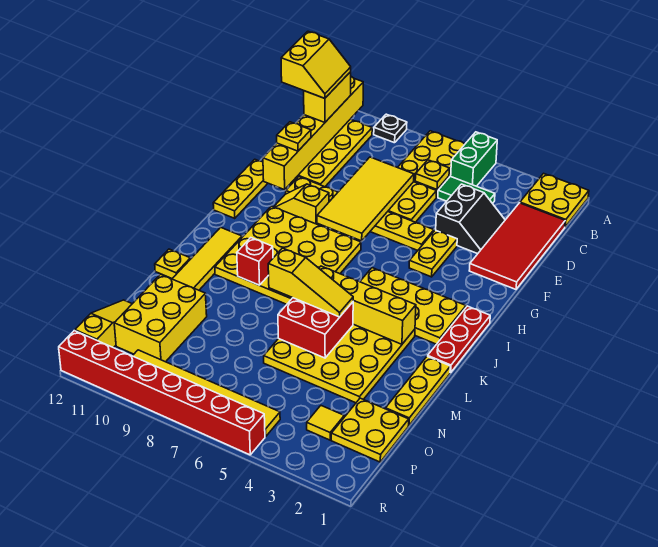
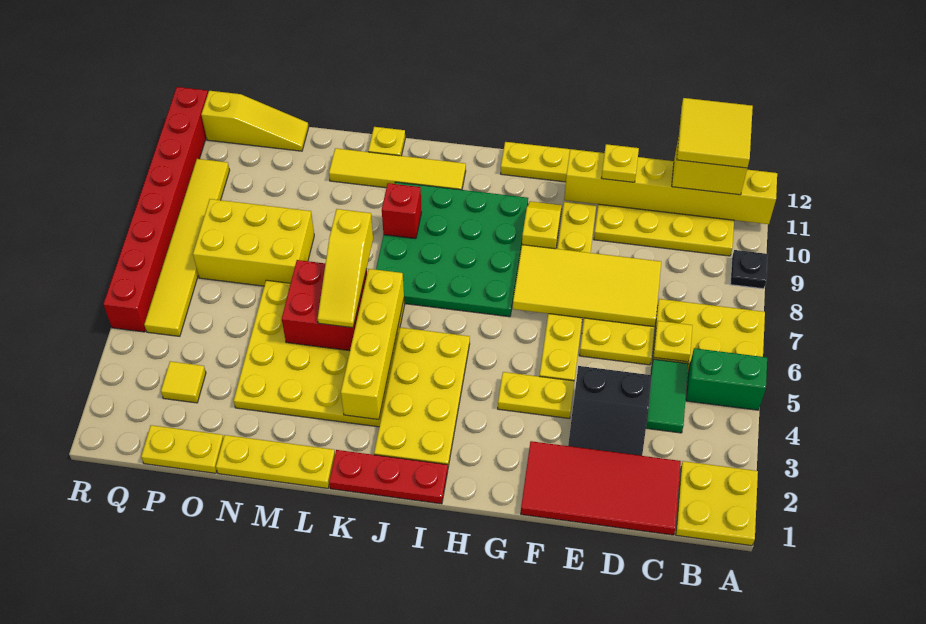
yellow slope B11:C12 level 4 top 12 -> yellow tile B11:C12 level 4
yellow plate H7:K10 level 1 -> green plate H7:K10 level 1
yellow brick N10:P11 level 1 -> yellow brick N7:P8 level 1
yellow plate O1:P2 level 1 -> yellow plate O1:P1 level 1

